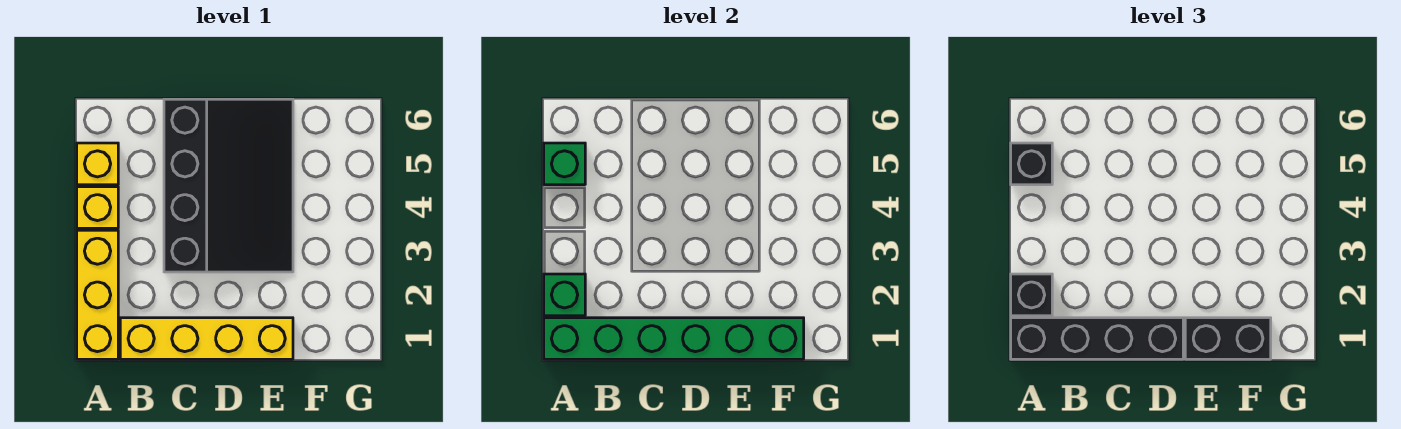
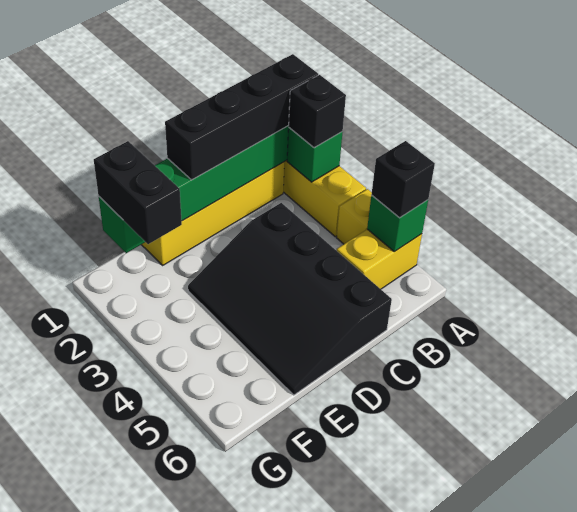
yellow brick A5 level 1 -> yellow brick A5:B5 level 1
black brick E1:F1 level 3 -> black brick F1:F2 level 3

